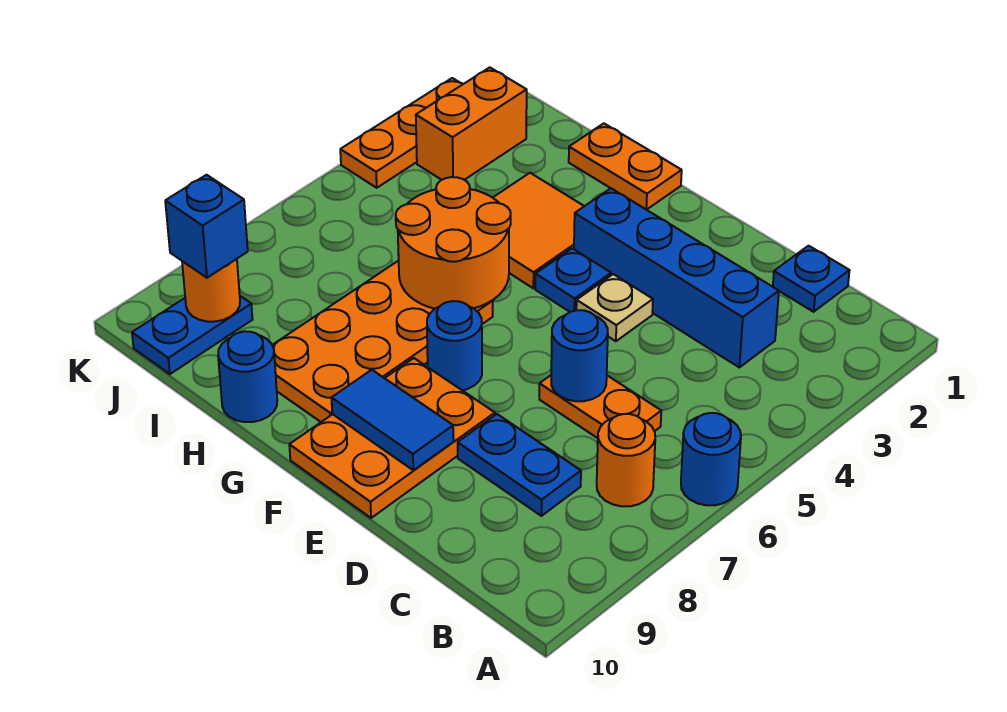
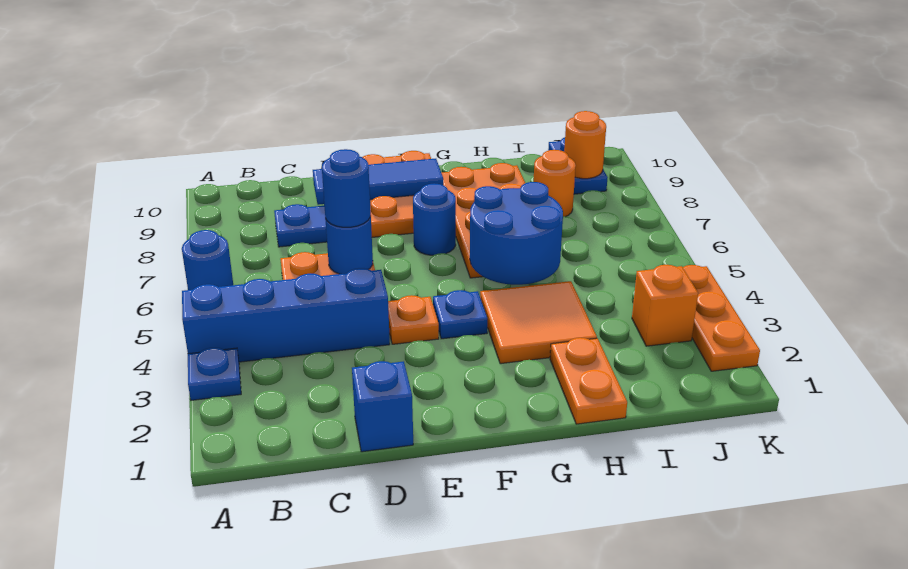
orange round brick B7 level 1 -> orange round brick I8 level 1
blue plate C1 level 1 -> blue plate A3 level 1
blue brick C3:F3 level 1 -> blue brick A4:D4 level 1
tan plate E4 level 1 -> orange plate E4 level 1
blue tile E9:F9 level 2 -> blue tile D9:F9 level 2
orange plate G1:H1 level 1 -> orange plate H1:H2 level 1
orange round brick G5:H6 level 2 -> blue round brick G5:H6 level 2
blue round brick H10 level 1 -> blue round brick D6 level 3
orange brick J2:J3 level 1 -> orange brick J3 level 1
blue brick J9 level 3 -> blue brick D1 level 1

